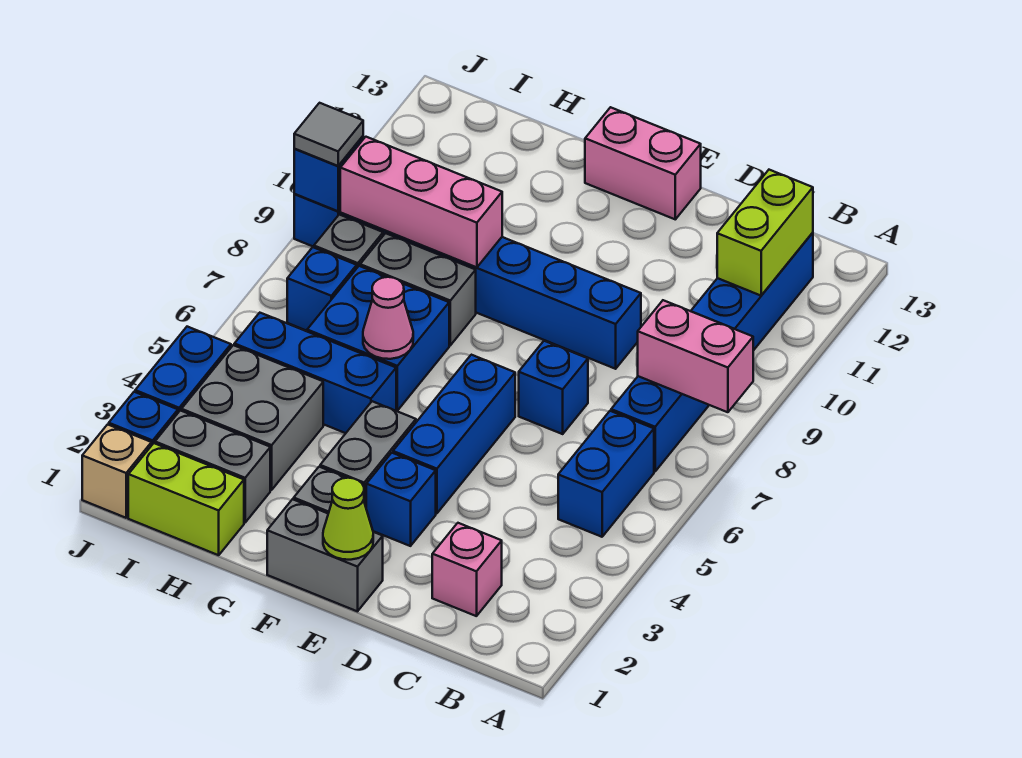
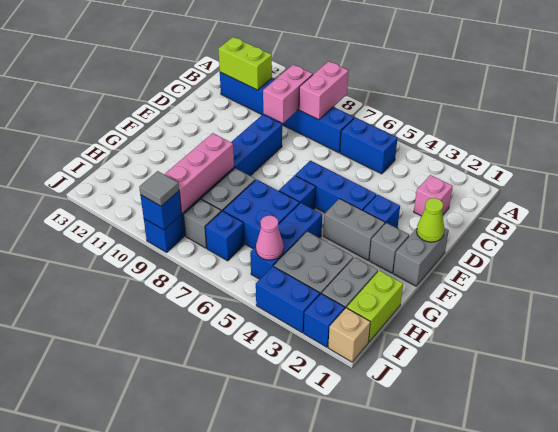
blue brick D7 level 1 -> blue brick F6 level 1
pink brick E13:F13 level 1 -> pink brick B9:C9 level 2
pink cone G6 level 2 -> pink cone I5 level 2

